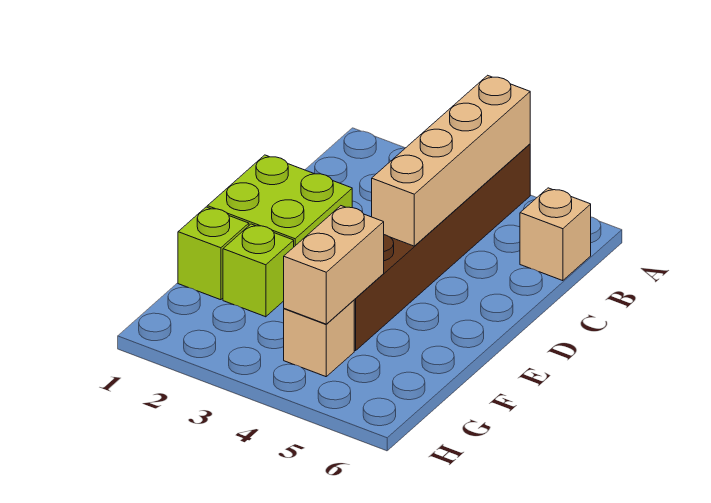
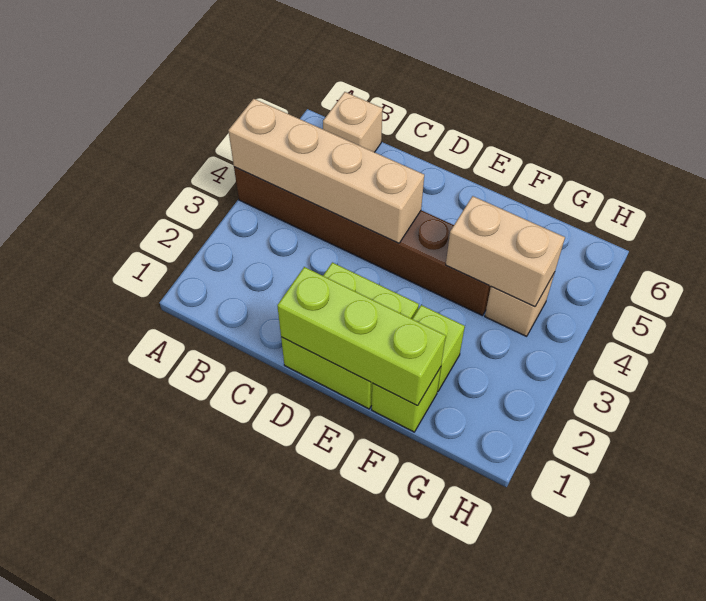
none -> lime brick D1:F1 level 2

